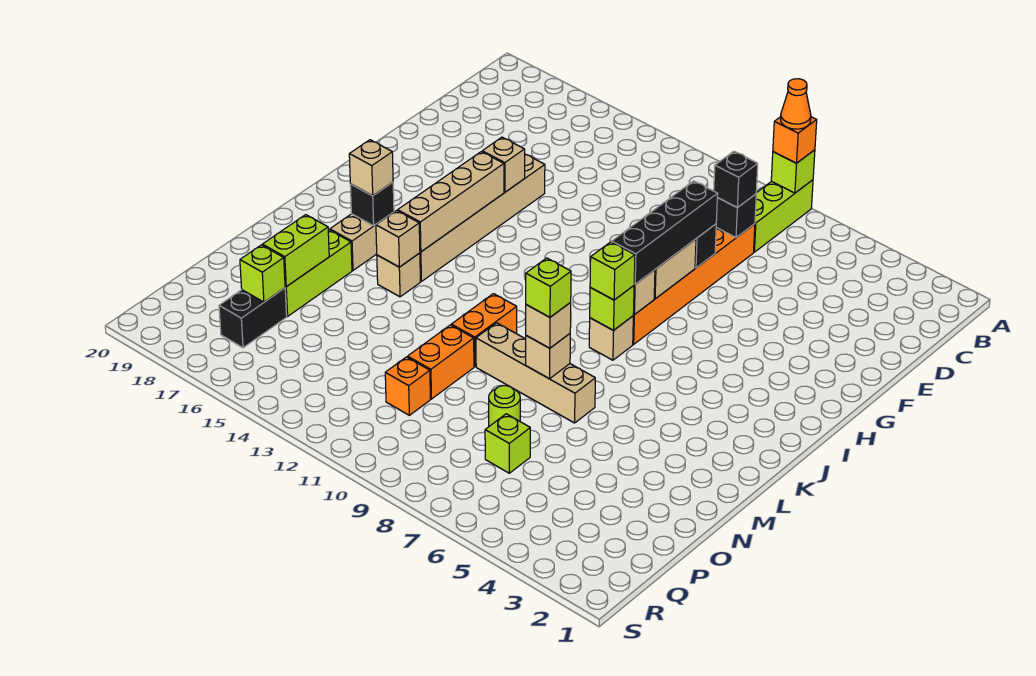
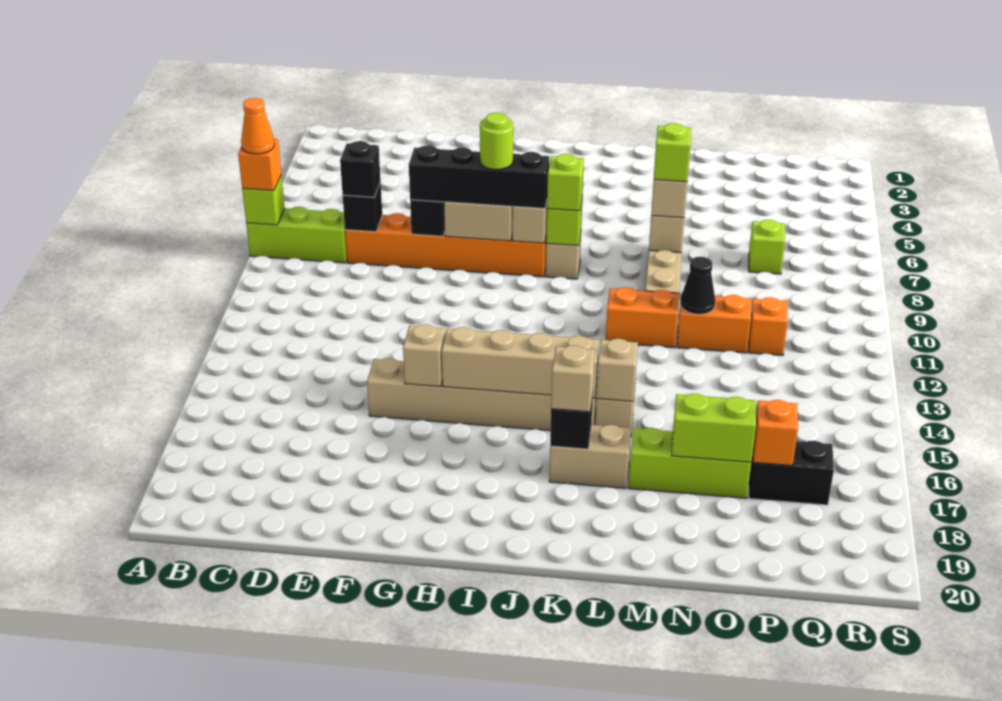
none -> black cone N11 level 2
lime round brick O8 level 1 -> lime round brick H8 level 4
lime brick P17 level 2 -> orange brick P17 level 2

